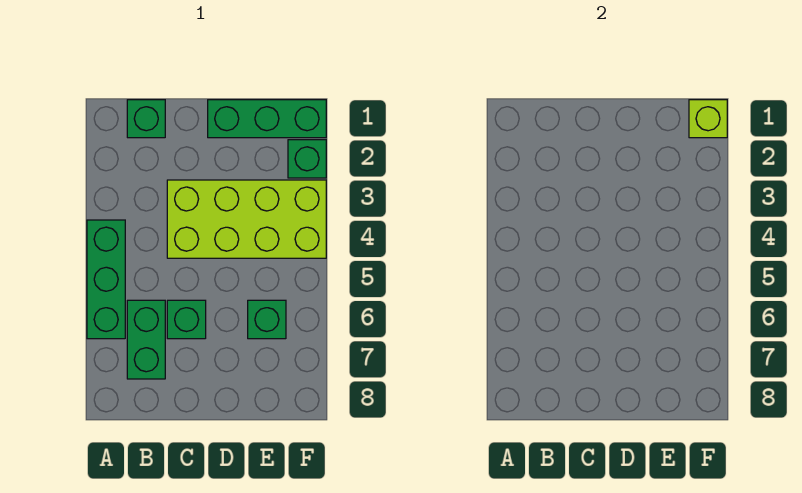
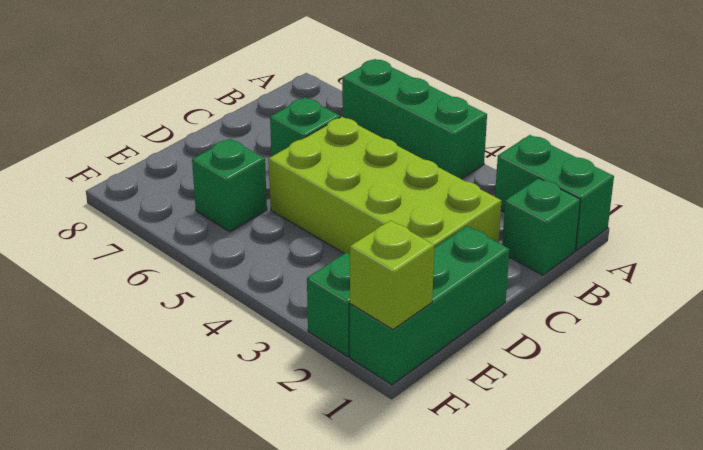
green brick B6:B7 level 1 -> green brick A1:A2 level 1
lime brick C3:F4 level 1 -> lime brick C2:D5 level 1

